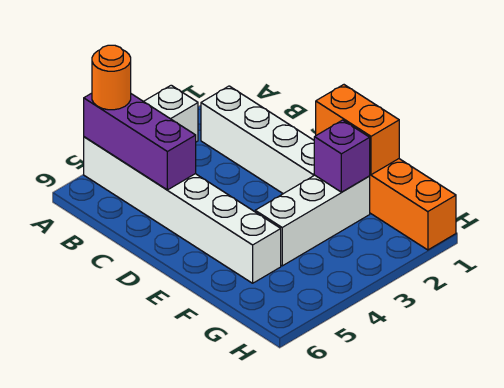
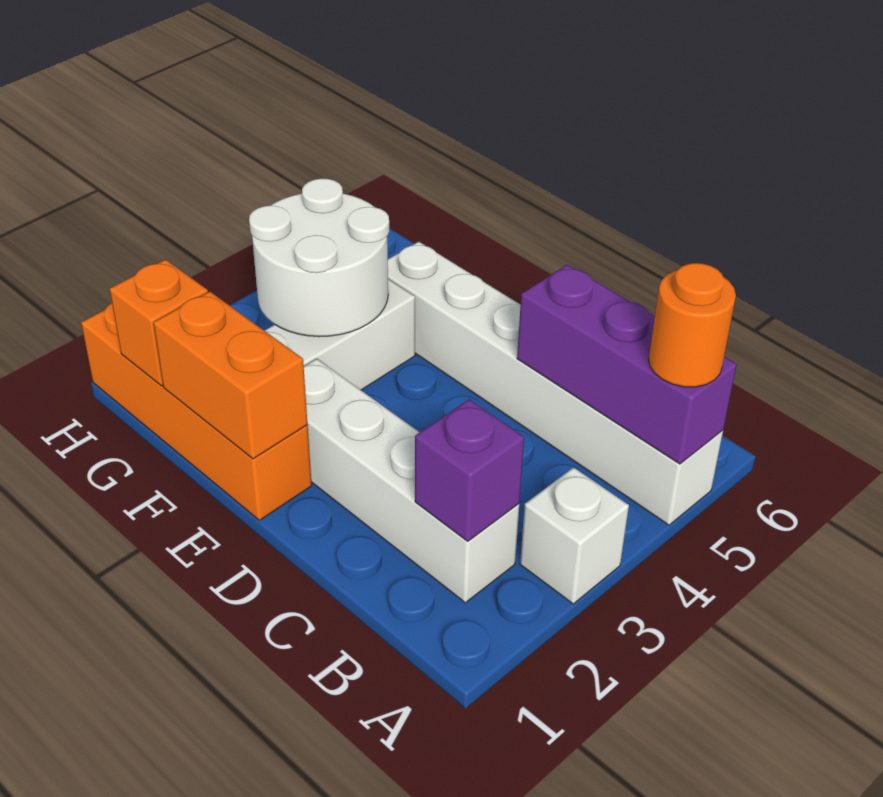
purple brick F2 level 2 -> purple brick B2 level 2
none -> white round brick F3:G4 level 2
none -> orange brick G1 level 2

